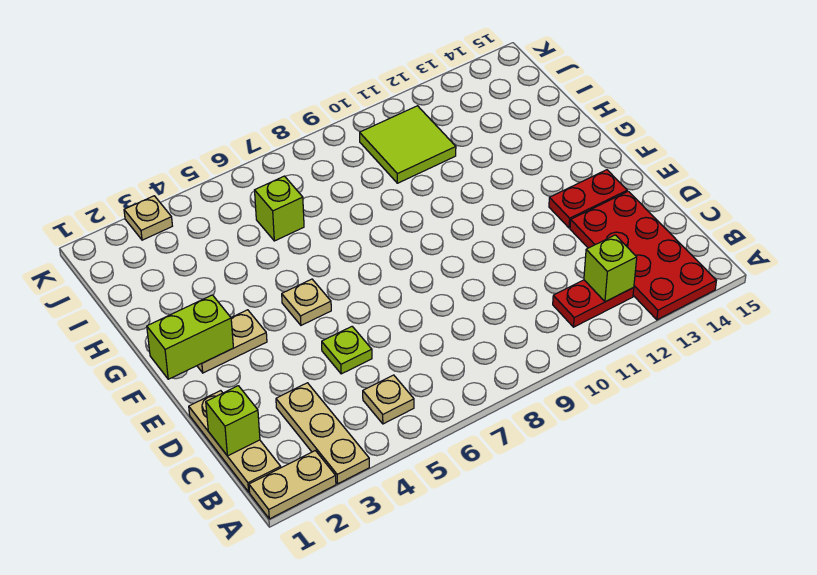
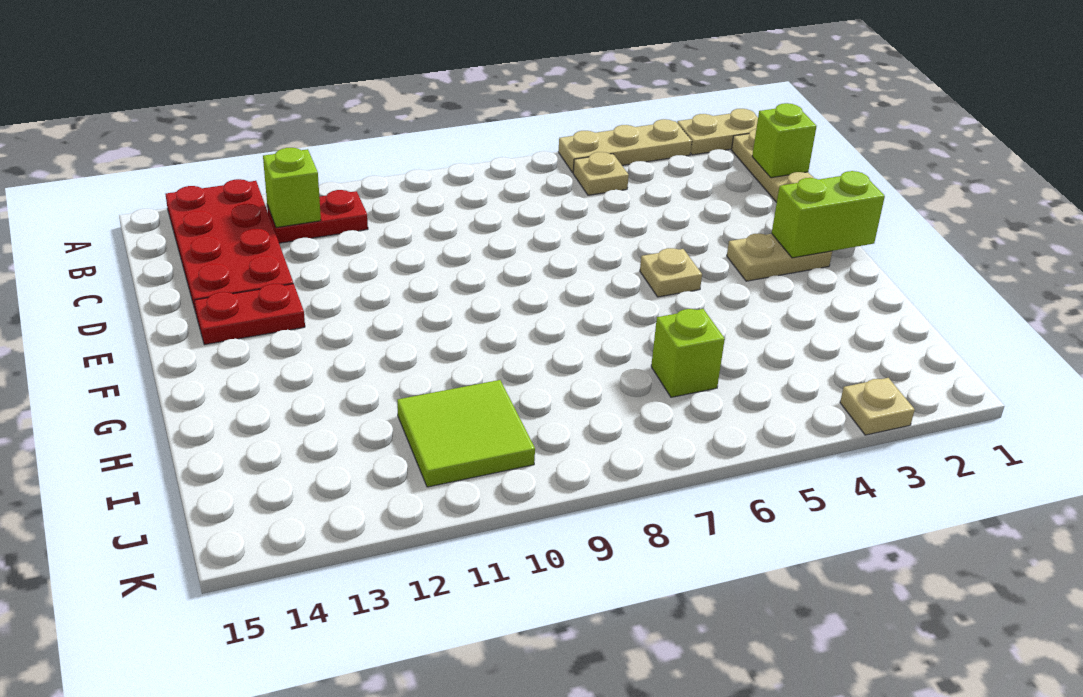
tan plate A3:C3 level 1 -> tan plate A3:A5 level 1
lime plate D5 level 1 -> none

